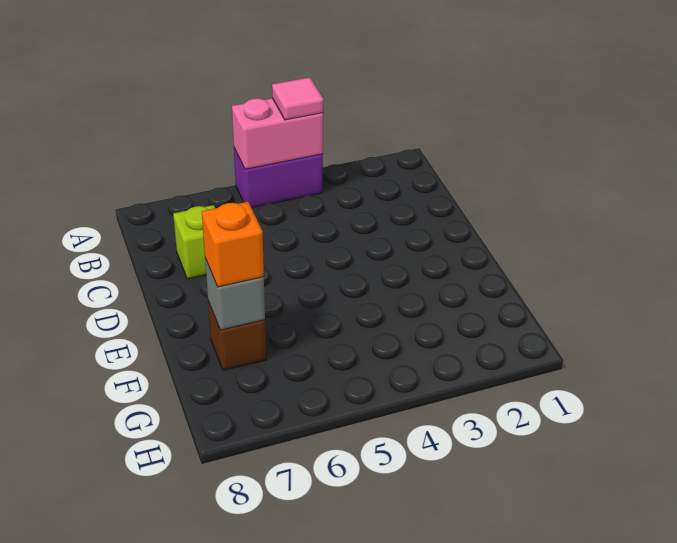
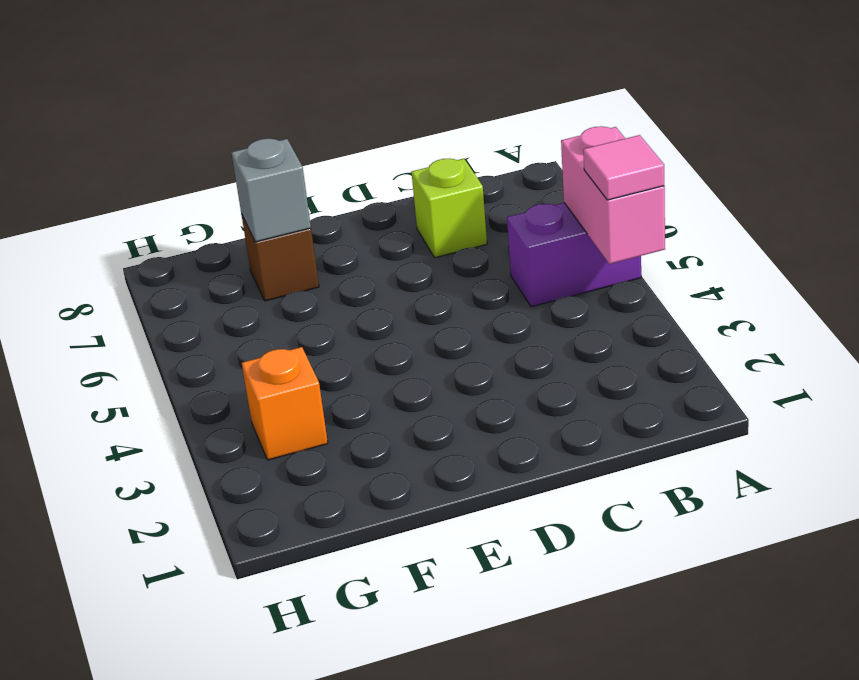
purple brick A4:A5 level 1 -> purple brick A5:B5 level 1
orange brick F7 level 3 -> orange brick G3 level 1

